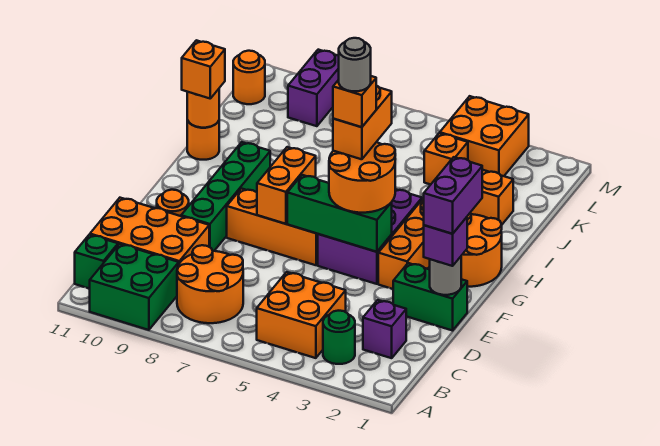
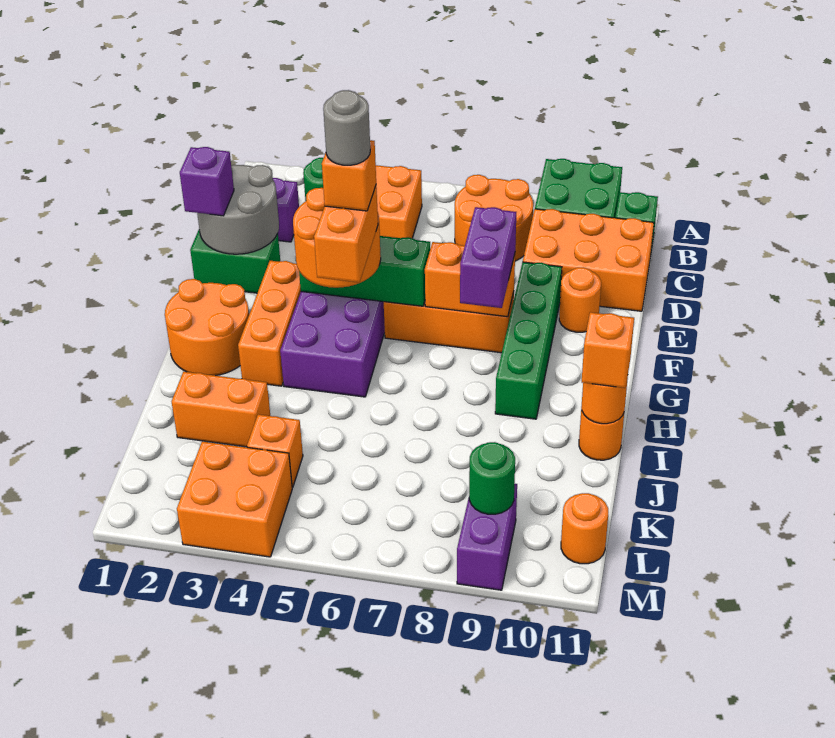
grey round brick E1 level 2 -> grey round brick D1:E2 level 2
purple brick E1:F1 level 4 -> purple brick F8:G8 level 3
orange brick F7:G7 level 2 -> orange brick F7:F8 level 2
none -> green round brick L9 level 2

